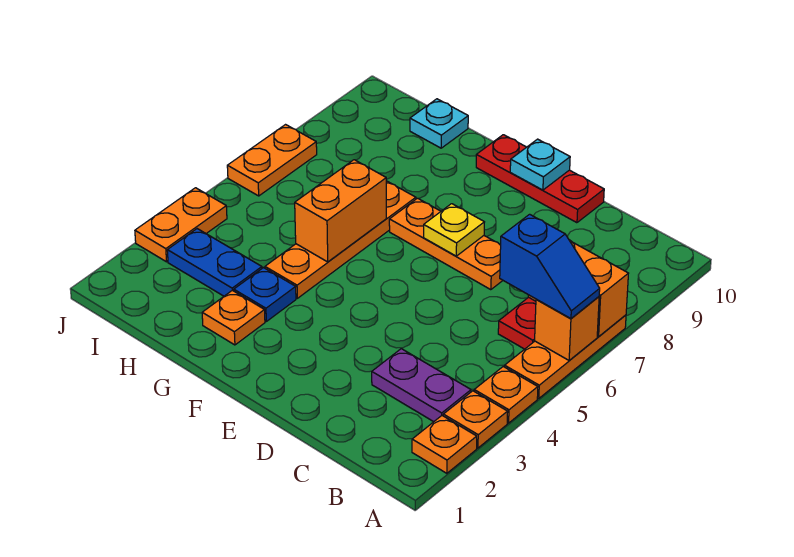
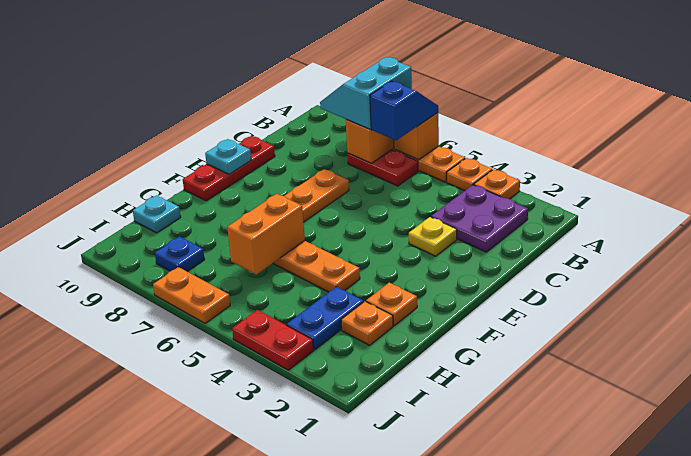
orange plate A2 level 1 -> orange plate H2 level 1
none -> cyan slope A7:B8 level 3 top 7
purple plate B3:C3 level 1 -> purple plate B2:C3 level 1
yellow plate E7 level 2 -> yellow plate D3 level 1
blue plate G3 level 1 -> blue plate I8 level 1
orange brick G5:G6 level 2 -> orange brick G6:H6 level 2
orange plate J3:J4 level 1 -> red plate J3:J4 level 1

